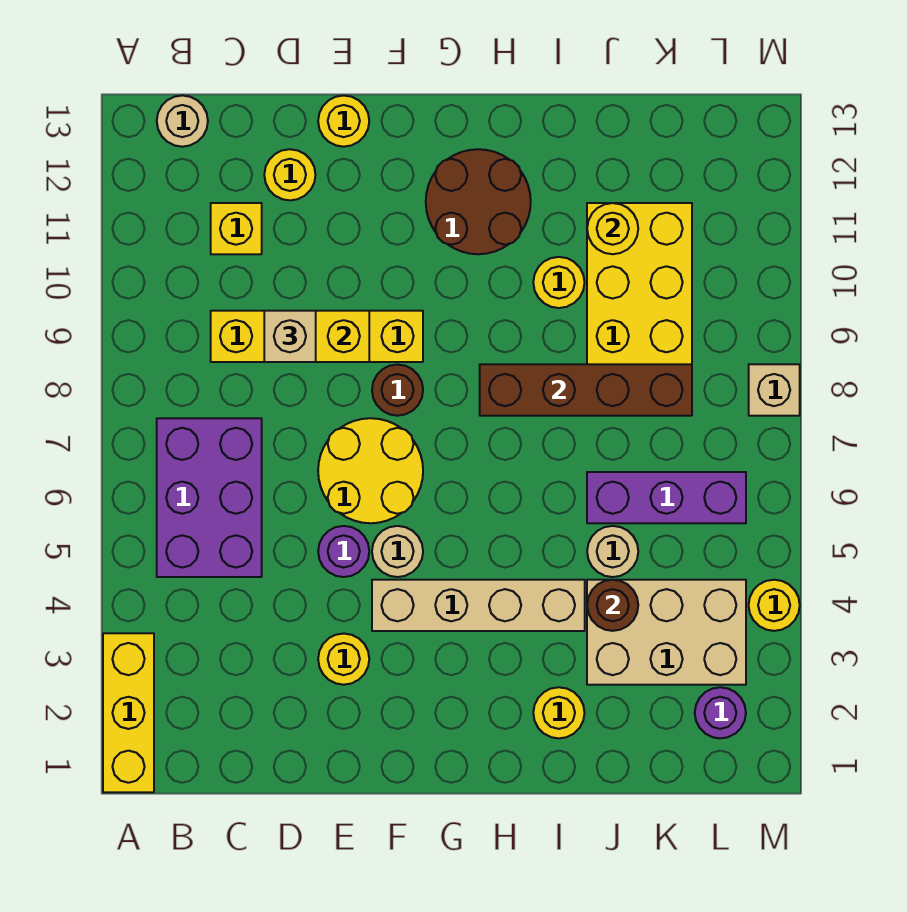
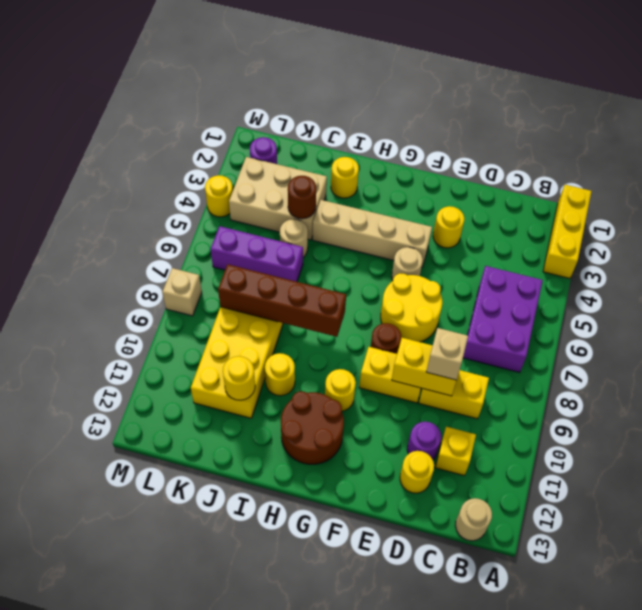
purple round brick E5 level 1 -> purple round brick D11 level 1
yellow round brick E13 level 1 -> yellow round brick G10 level 1

